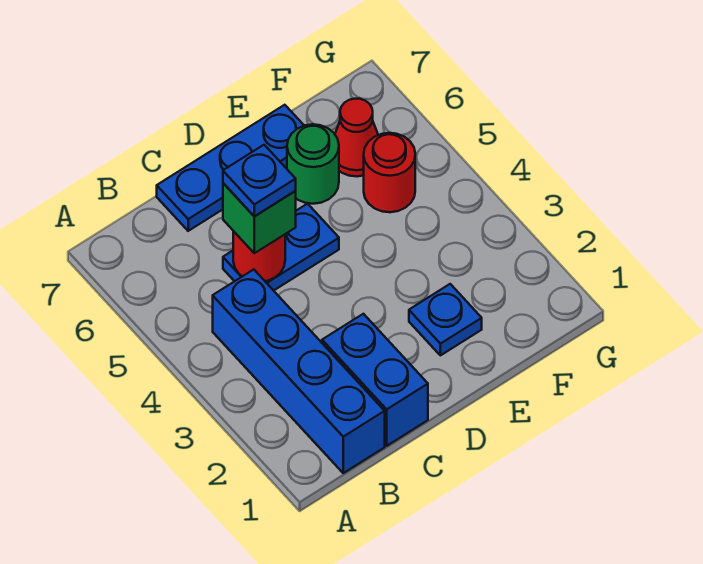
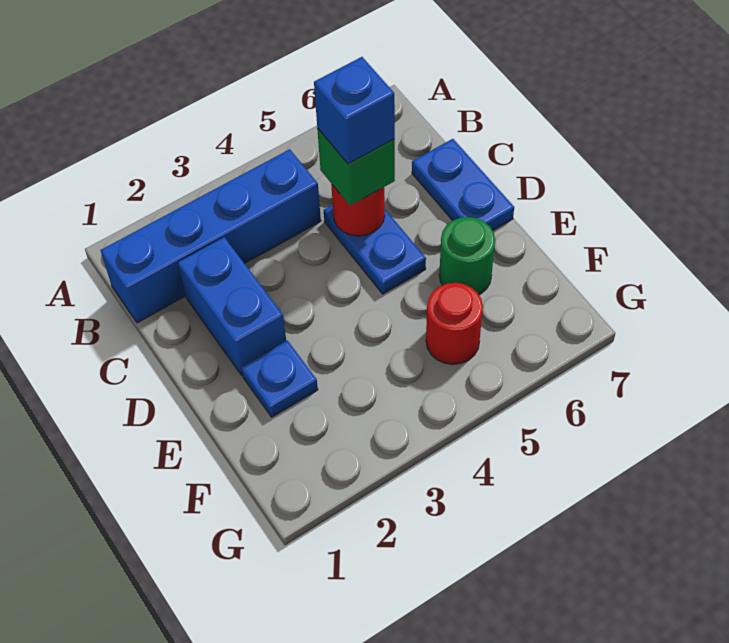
blue brick C1:C2 level 1 -> blue brick C2:D2 level 1
blue plate C5 level 4 -> blue brick C5 level 4
blue plate C7:E7 level 1 -> blue plate C7:D7 level 1
red cone F6 level 1 -> none

